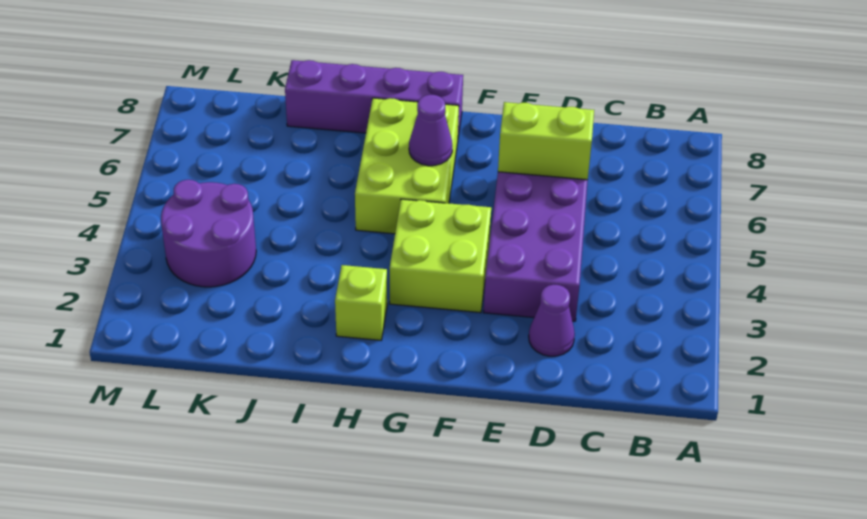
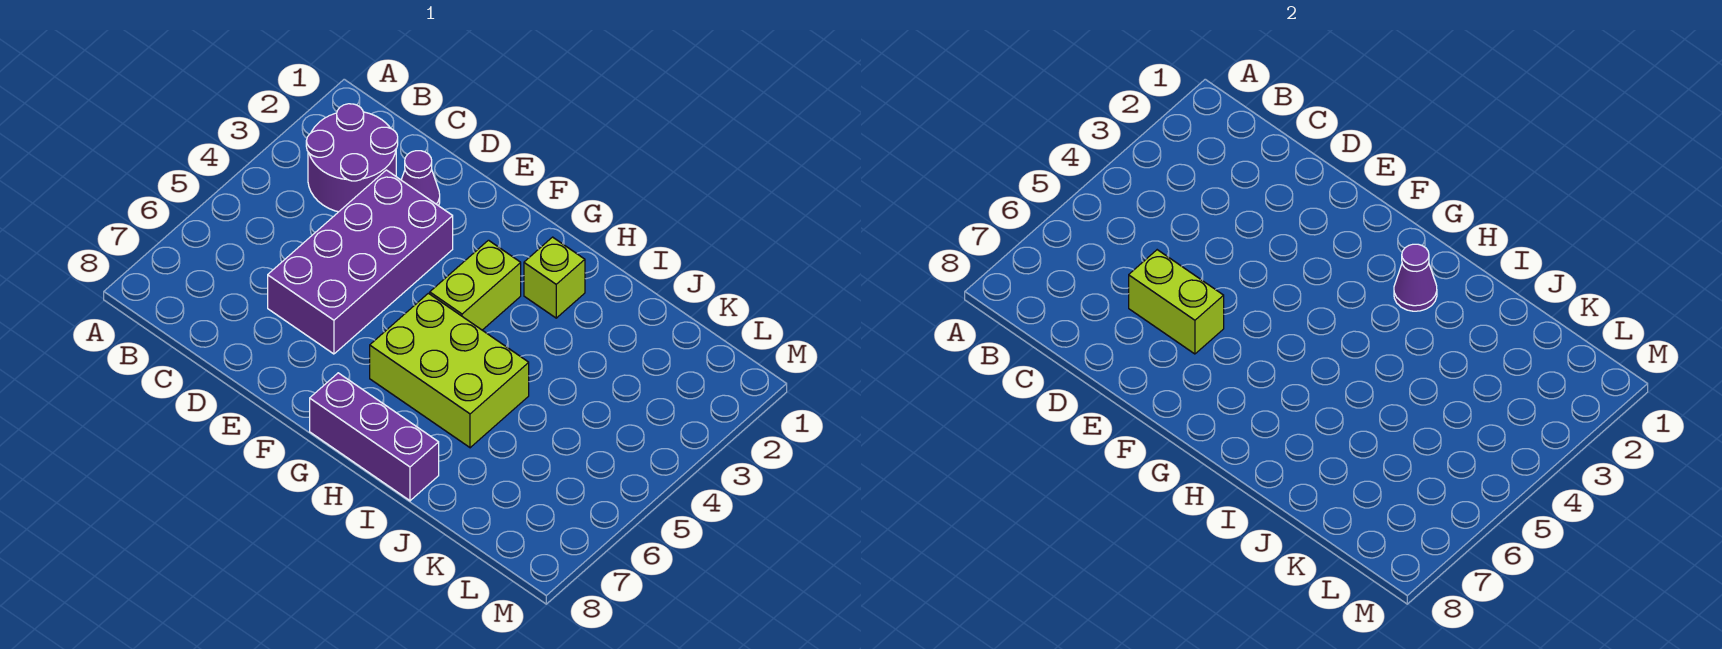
lime brick F3:G4 level 1 -> lime brick G3:G4 level 1
lime brick G5:H7 level 1 -> lime brick G5:I6 level 1
purple cone G6 level 2 -> purple cone H2 level 2
purple brick G8:J8 level 1 -> purple brick G8:I8 level 1
purple round brick K3:L4 level 1 -> purple round brick B2:C3 level 1

